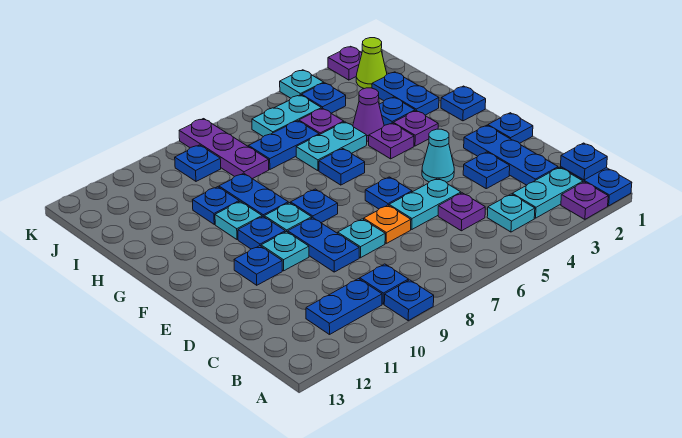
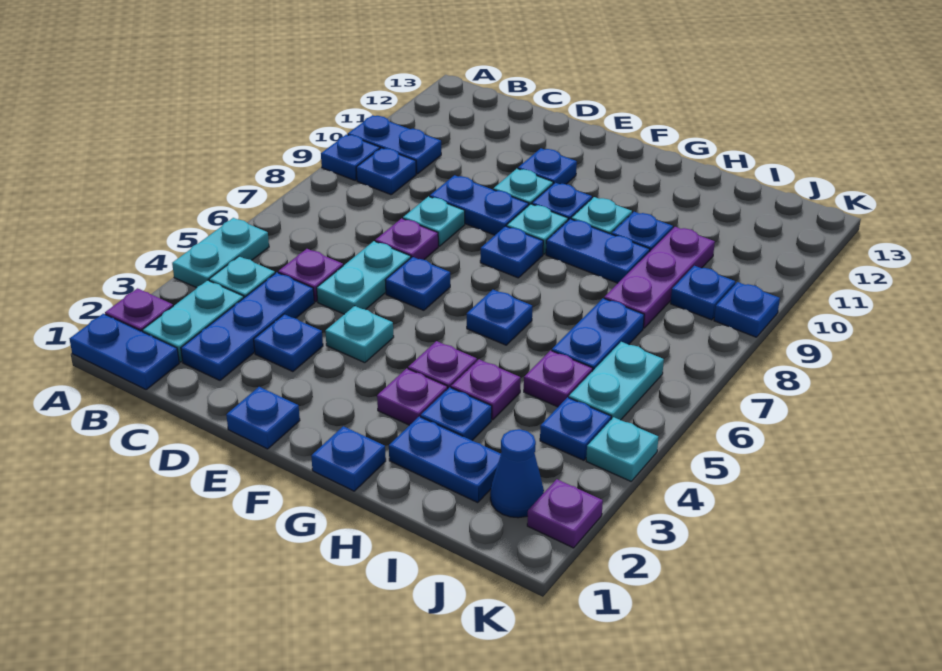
blue plate B1 level 2 -> blue plate K9 level 1
blue plate B10:B11 level 1 -> blue plate A10:B10 level 1
blue plate C2:E2 level 1 -> blue plate C2:C4 level 1
orange plate D7 level 1 -> purple plate D7 level 1
cyan cone E4 level 1 -> cyan plate E4 level 1
purple cone H4 level 1 -> purple plate H4 level 1
cyan plate H5:H6 level 1 -> cyan plate A4:A5 level 1
purple plate I8:K8 level 1 -> purple plate I8:I10 level 1
lime cone J2 level 1 -> blue cone J2 level 1

